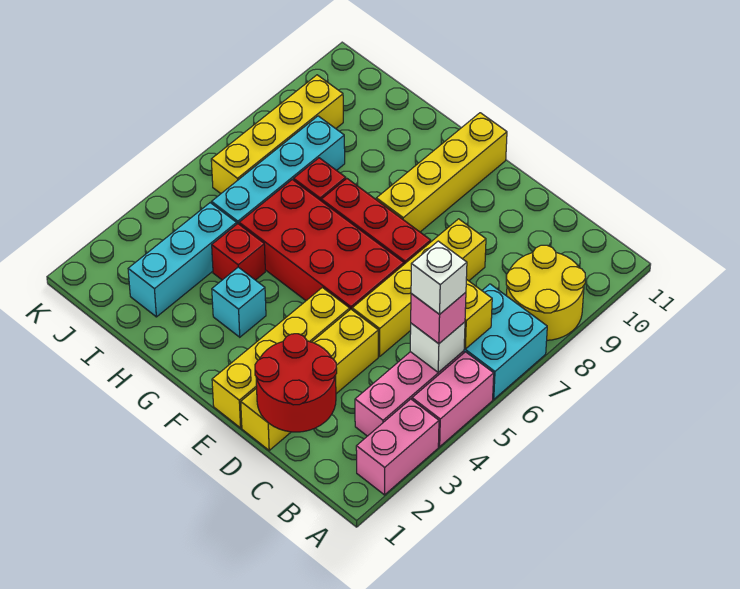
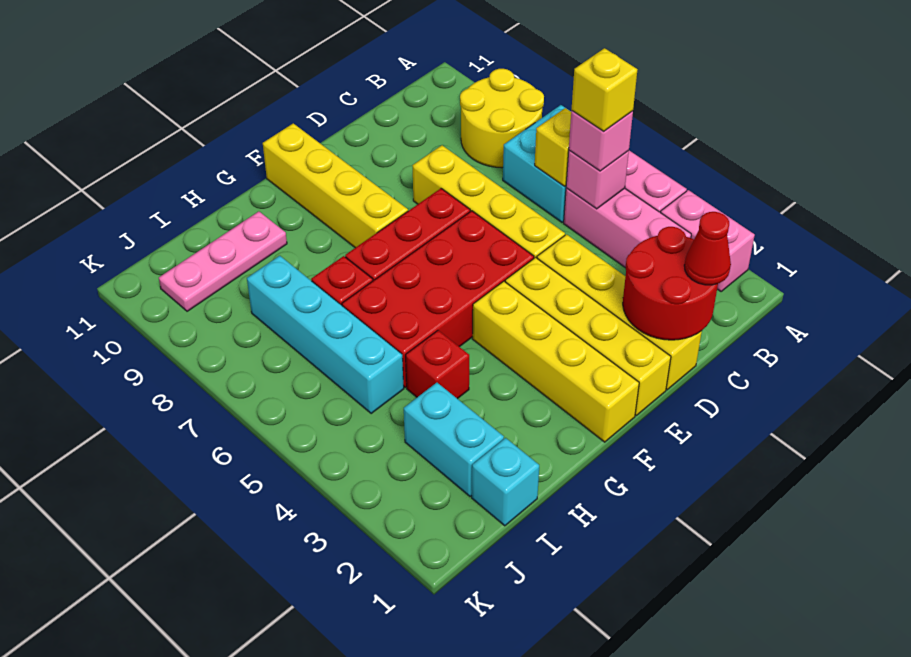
white brick B5 level 2 -> pink brick B5 level 2
white brick B5 level 4 -> yellow brick B5 level 4
none -> red cone C1 level 3
cyan brick G3 level 1 -> cyan brick I1 level 1
none -> pink plate H10:J10 level 1
cyan brick I2:I4 level 1 -> cyan brick I2:I3 level 1
yellow brick J6:J9 level 1 -> yellow brick F1:F4 level 1

